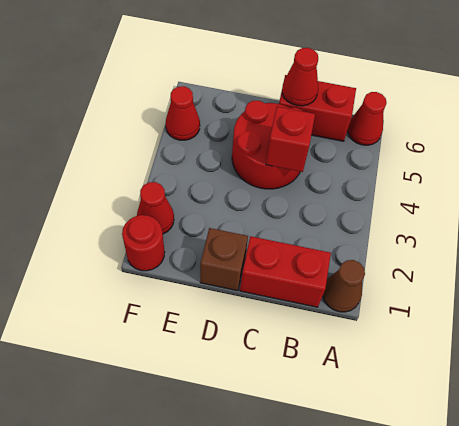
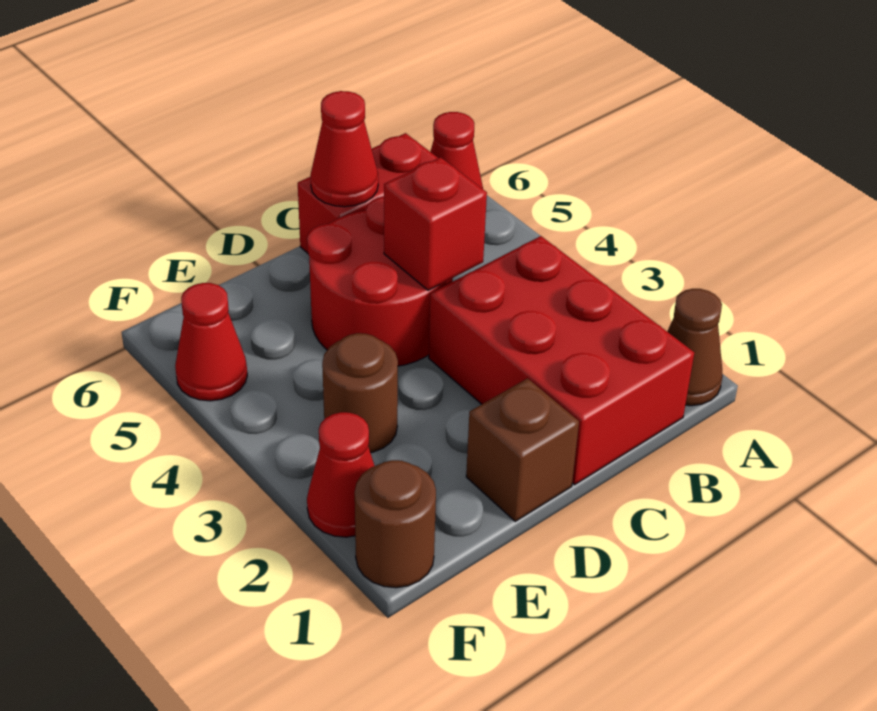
red brick B1:C1 level 1 -> red brick B1:C3 level 1
none -> brown round brick E3 level 1
red round brick F1 level 1 -> brown round brick F1 level 1

